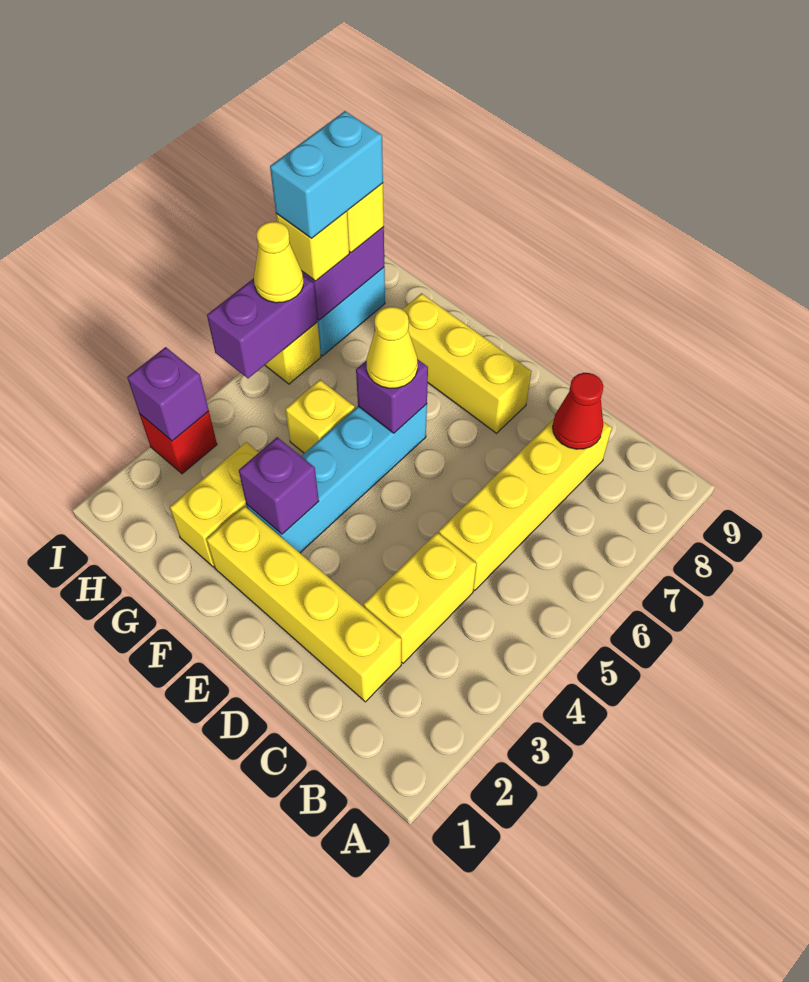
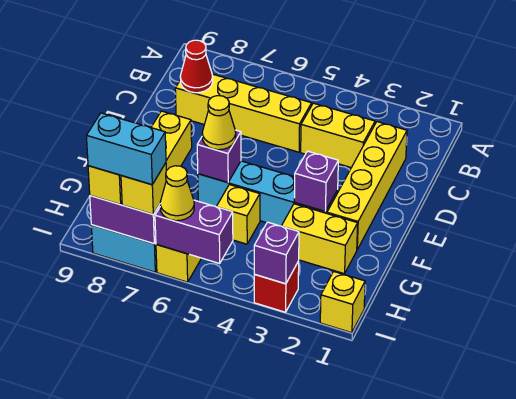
none -> yellow brick I1 level 1

